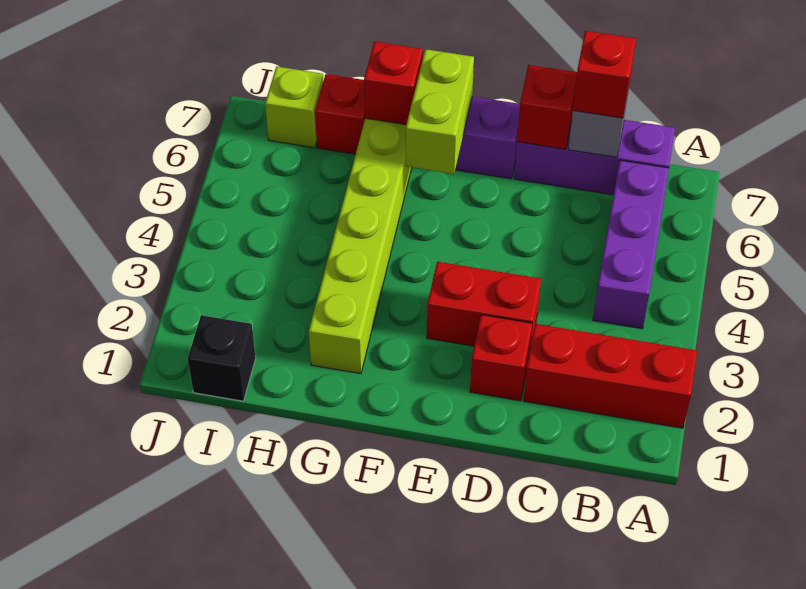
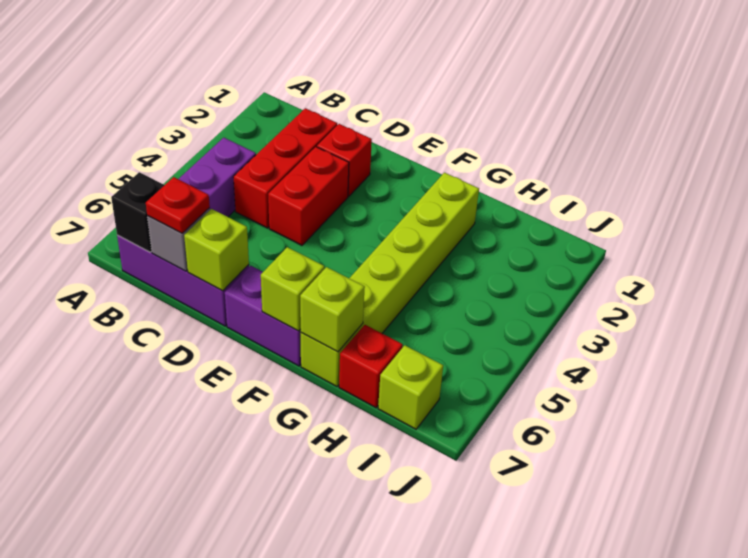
red brick A2:C2 level 1 -> red brick C2:C4 level 1
red brick C7 level 3 -> red plate C7 level 3
red brick D3:E3 level 1 -> red brick D3:D4 level 1
red brick D7 level 2 -> lime brick D7 level 2
lime brick F6:F7 level 2 -> lime brick F7 level 2
red brick G7 level 2 -> lime brick G7 level 2
black brick I1 level 1 -> black brick B7 level 2

